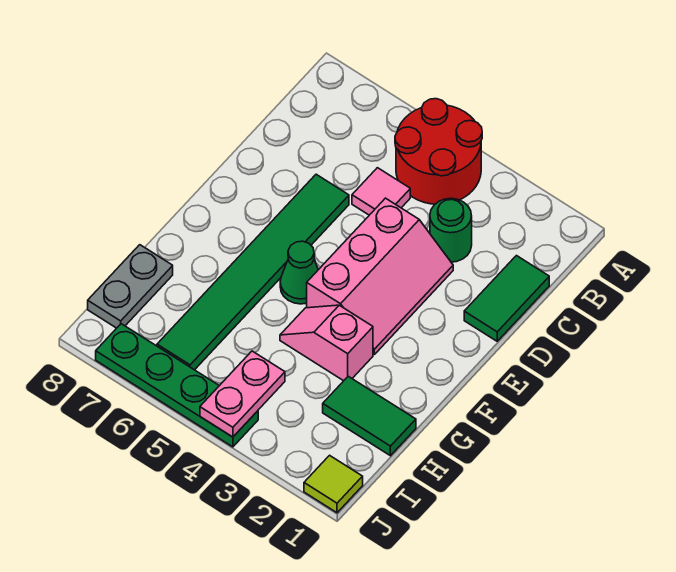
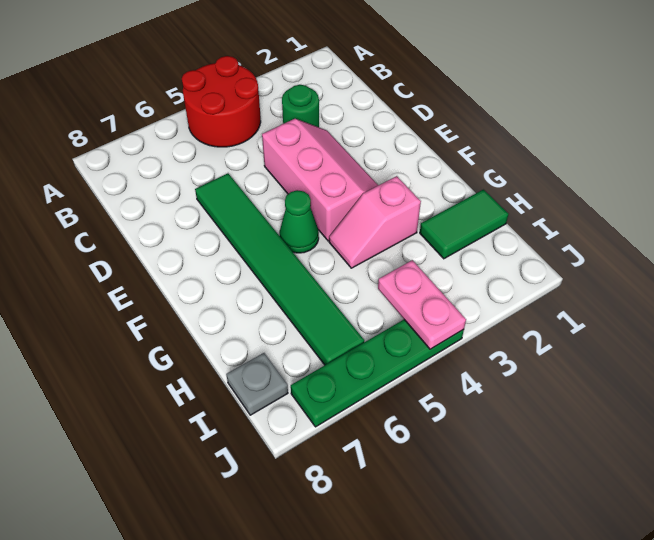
green tile C1:D1 level 1 -> none
pink tile C5 level 1 -> none
grey plate H8:I8 level 1 -> grey plate I8 level 1
lime tile J1 level 1 -> none

